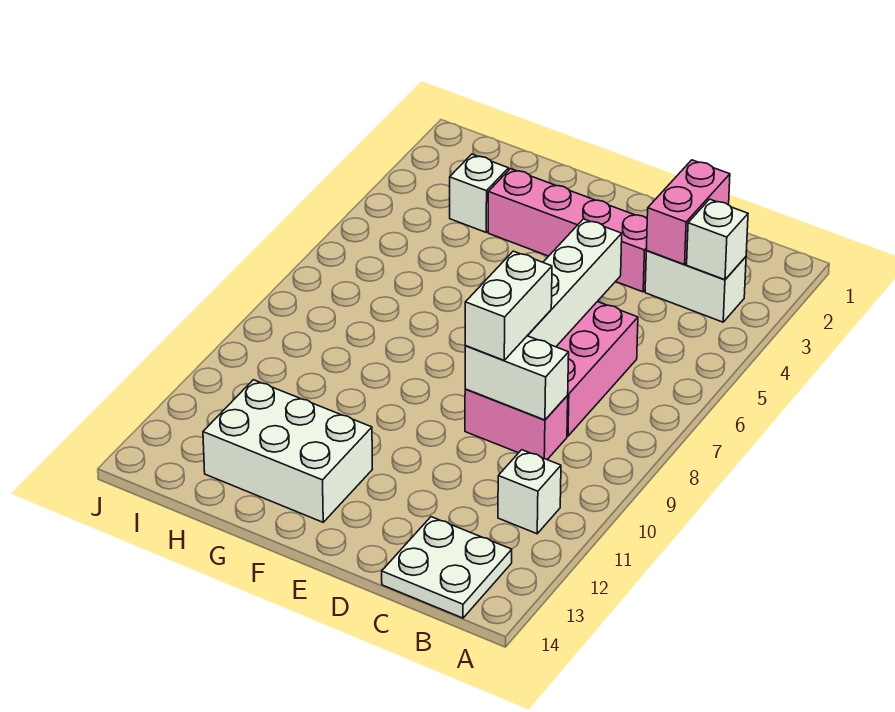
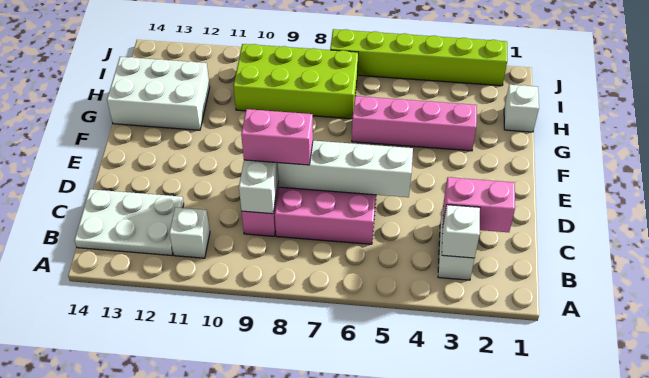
white plate B13:C14 level 1 -> white plate B12:C14 level 1
pink brick D3:G3 level 1 -> pink brick G3:G6 level 1
white brick D8:D9 level 3 -> pink brick D8:D9 level 3
white brick F12:H13 level 1 -> white brick G12:H14 level 1
white brick H3 level 1 -> white brick H1 level 1
none -> lime brick H7:I10 level 1
none -> lime brick J2:J7 level 1

